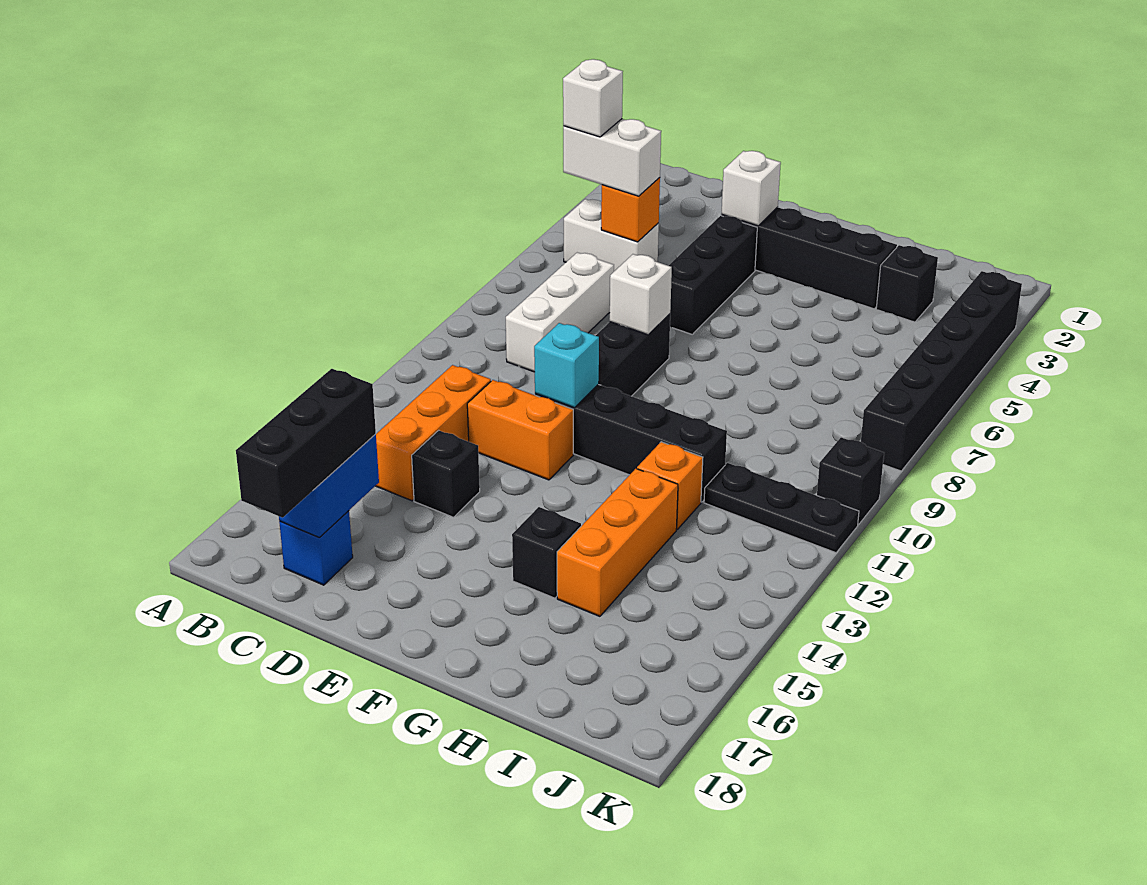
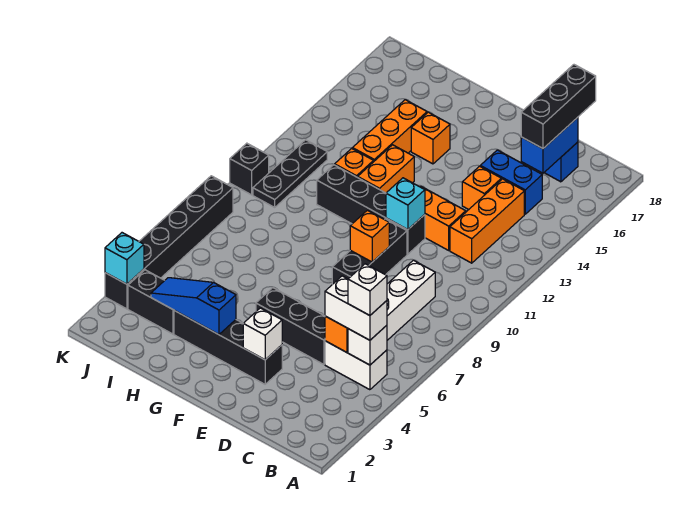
none -> blue brick C15:D15 level 1
black brick D14 level 1 -> orange brick D14 level 1
black brick E4:E6 level 1 -> black brick D5:F5 level 1
white brick E8 level 2 -> white brick B5 level 2
none -> orange brick E9 level 2
none -> blue slope G3:I3 level 2 top G
none -> orange brick G12:G13 level 1
black brick G15 level 1 -> orange brick G15 level 1
black brick I3 level 1 -> black brick I3:J3 level 1
black plate I11:K11 level 1 -> black plate J10:J12 level 1
none -> cyan brick K3 level 2

